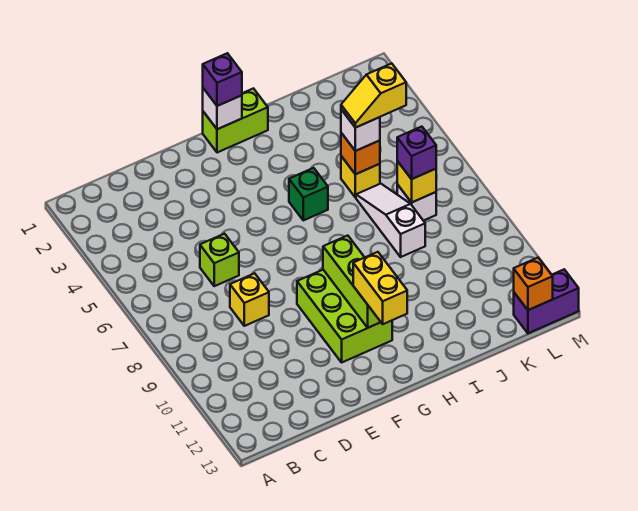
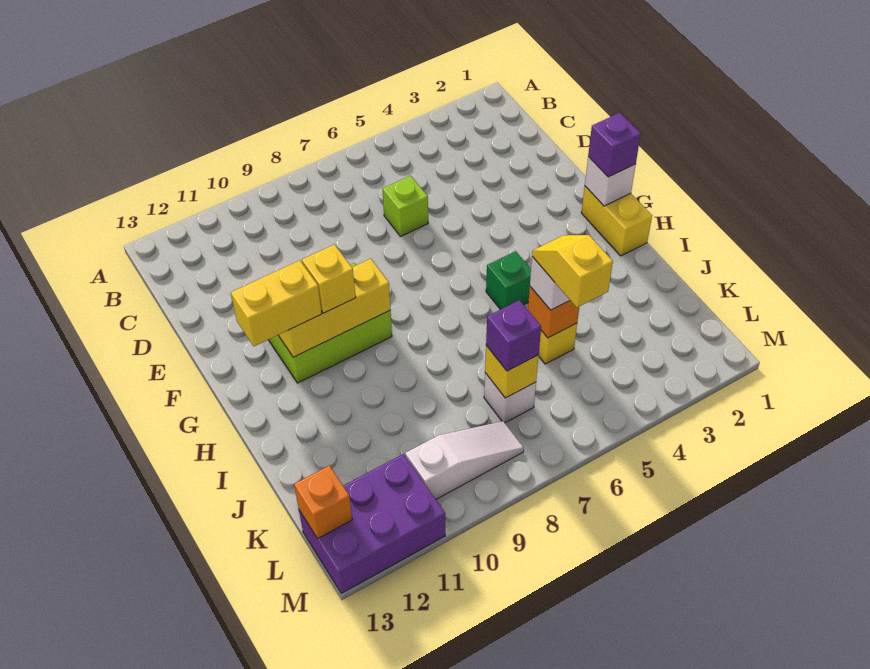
yellow brick D8 level 1 -> yellow brick G10 level 3
lime brick G1:H1 level 1 -> yellow brick G1:H1 level 1
lime brick G9:G11 level 2 -> yellow brick G9:G11 level 2
white slope J6:J8 level 1 top 8 -> white slope L8:L10 level 1 top 10
purple brick L13:M13 level 1 -> purple brick L11:M13 level 1

